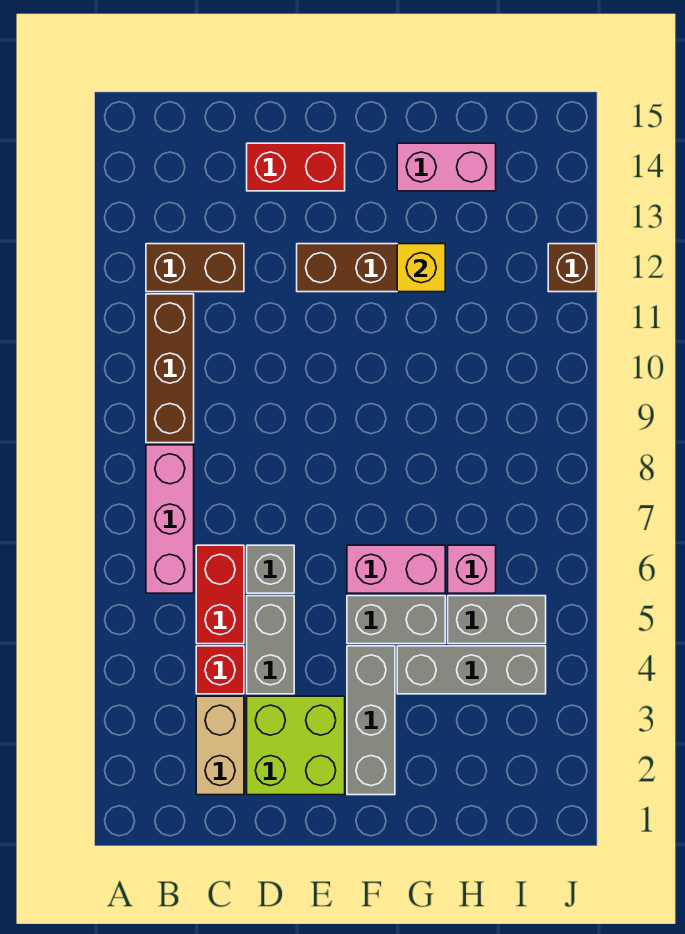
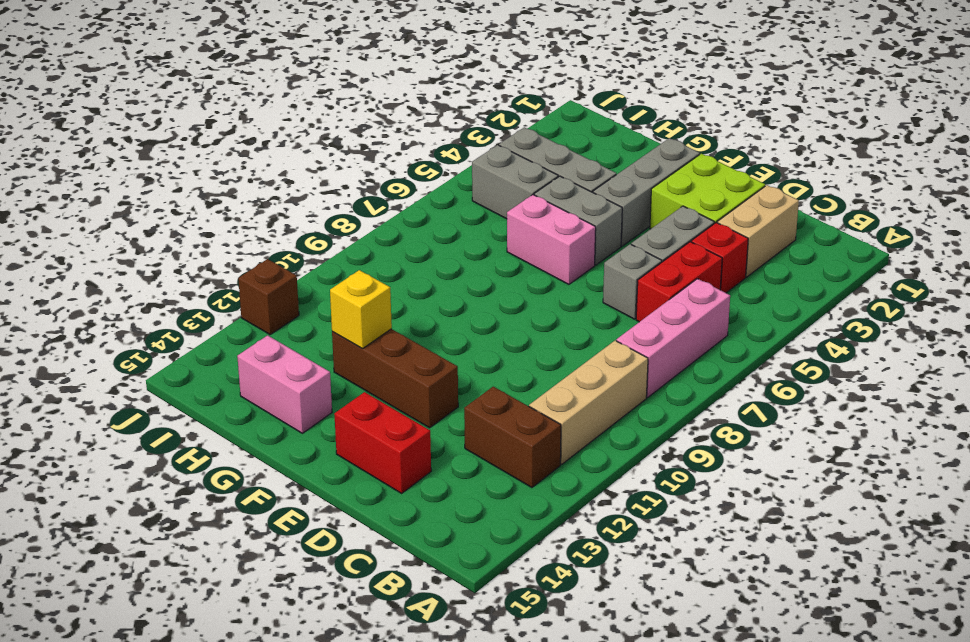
brown brick B9:B11 level 1 -> tan brick B9:B11 level 1
pink brick H6 level 1 -> none

